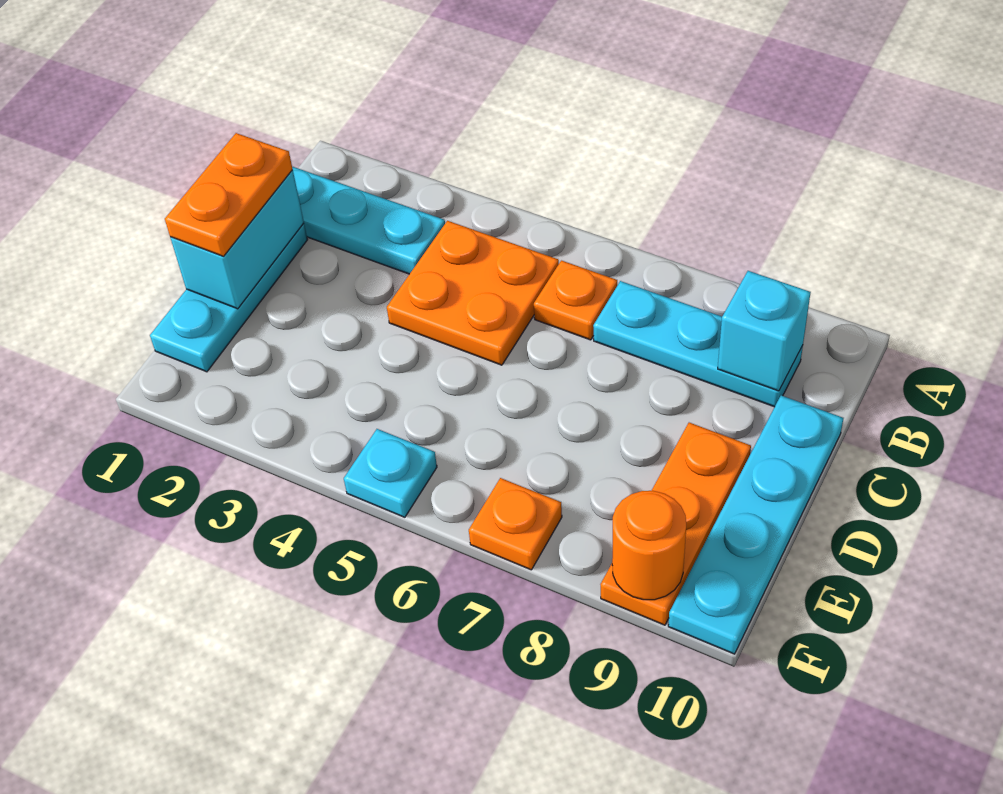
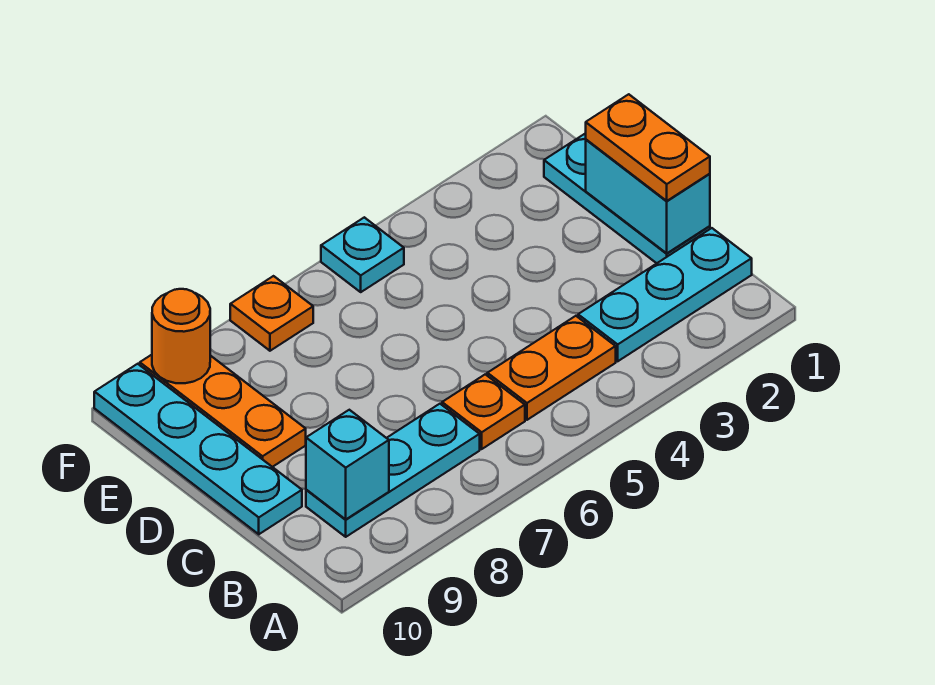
orange plate B4:C5 level 1 -> orange plate B4:B5 level 1

